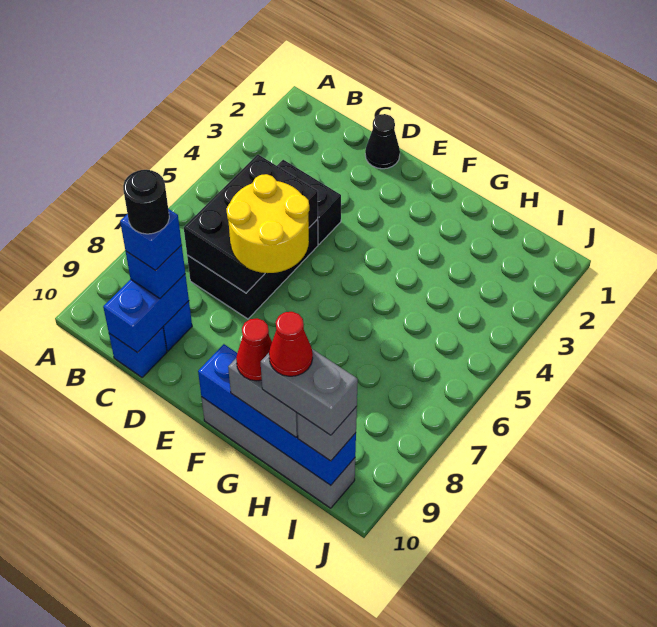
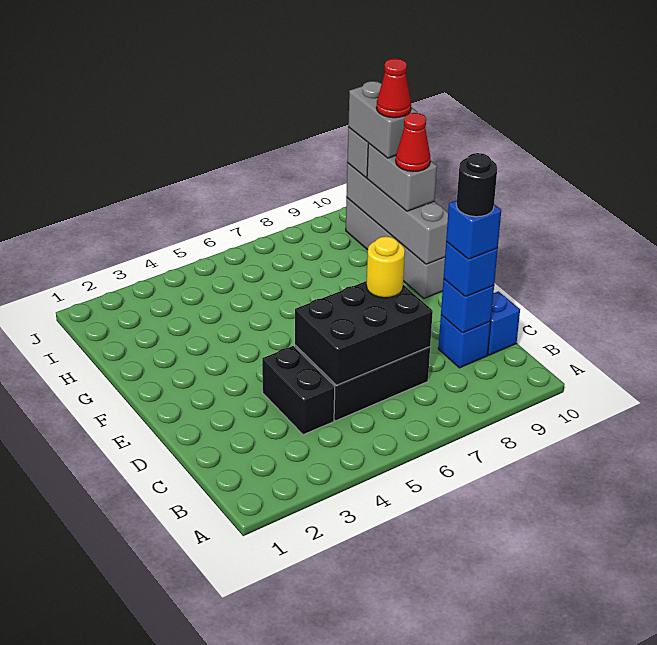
blue brick C9:C10 level 2 -> blue brick C9 level 2
black cone D1 level 1 -> none
yellow round brick D6:E7 level 3 -> yellow round brick D7 level 3
blue brick F10:I10 level 2 -> grey brick F10:I10 level 2

